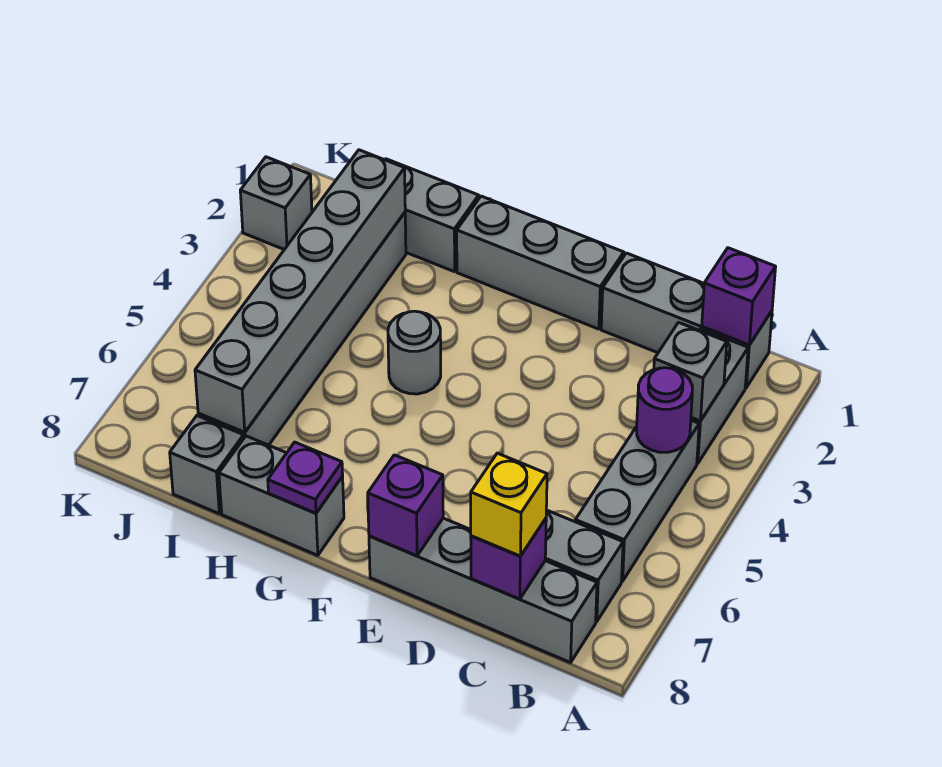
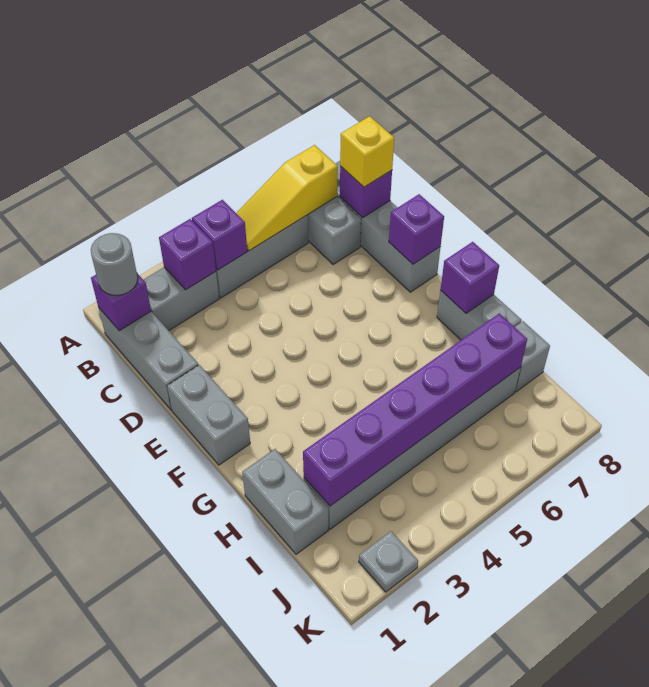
grey brick B3 level 2 -> purple brick B3 level 2
purple round brick B4 level 2 -> purple brick B4 level 2
none -> yellow slope B5:B7 level 2 top 7
grey brick E1:G1 level 1 -> grey brick E1:F1 level 1
grey round brick G4 level 1 -> grey round brick B1 level 3
purple plate G8 level 2 -> purple brick G8 level 2
grey brick I2:I7 level 2 -> purple brick I2:I7 level 2
grey brick K2 level 1 -> grey plate K2 level 1

